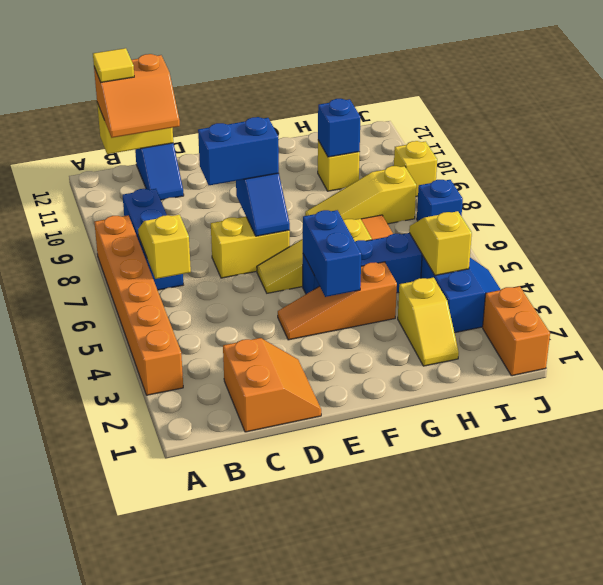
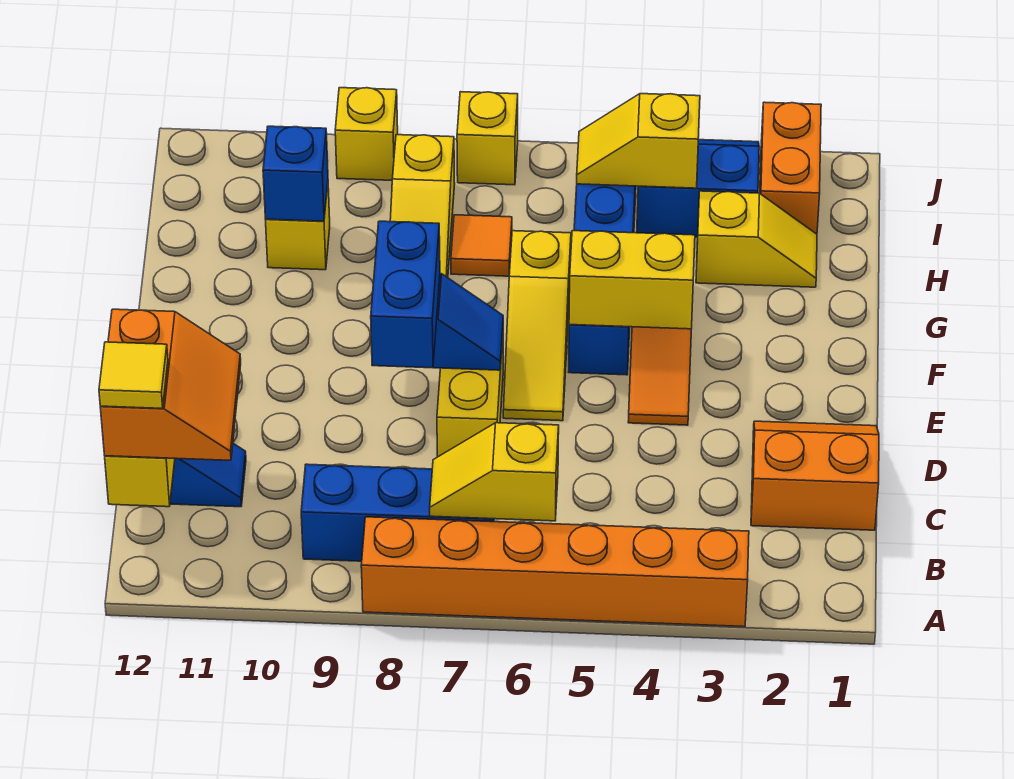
blue brick F4:F5 level 2 -> yellow brick F4:F5 level 2
orange brick J1:J2 level 1 -> orange brick I2:J2 level 1
blue brick J7 level 1 -> yellow brick J7 level 1

